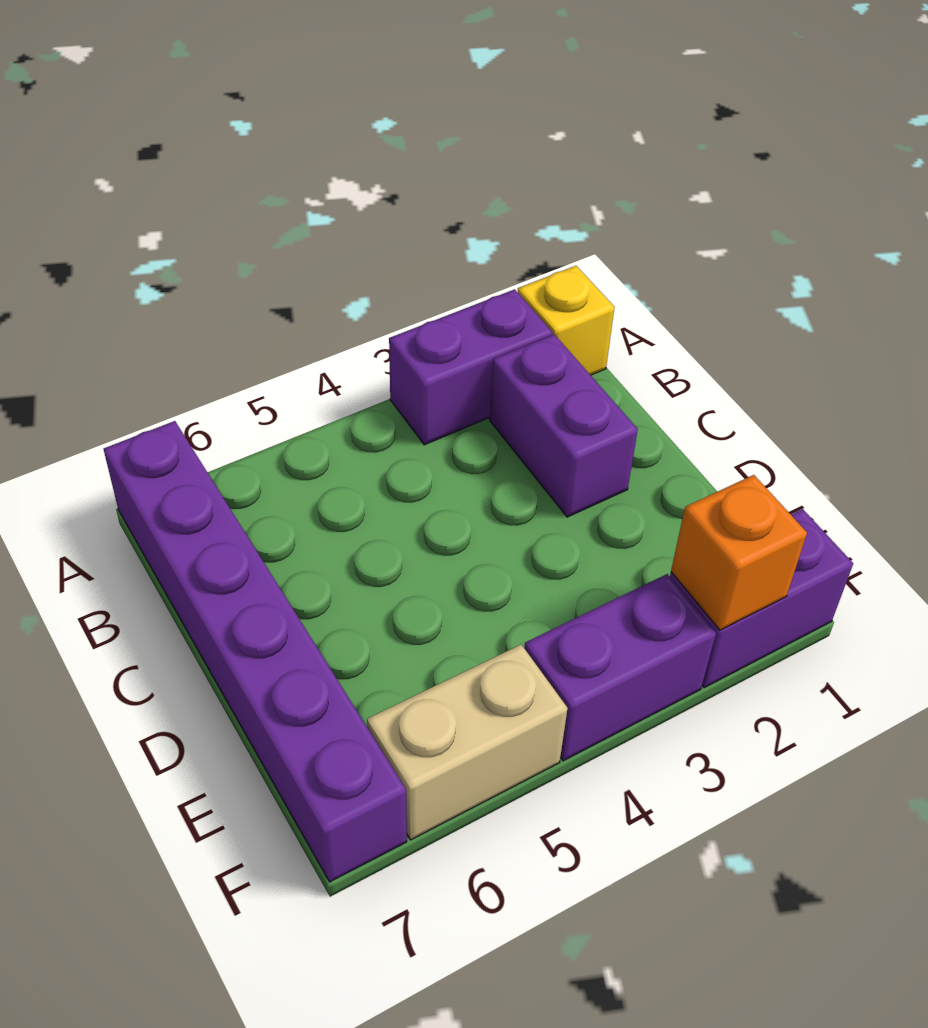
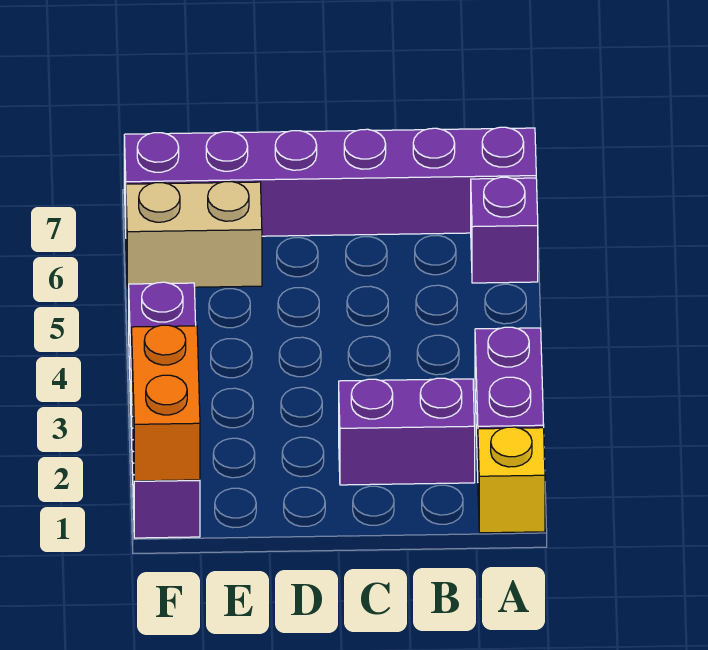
none -> purple brick A6 level 1
orange brick F2 level 2 -> orange brick F1:F2 level 2
tan brick F5:F6 level 1 -> tan brick E6:F6 level 1

